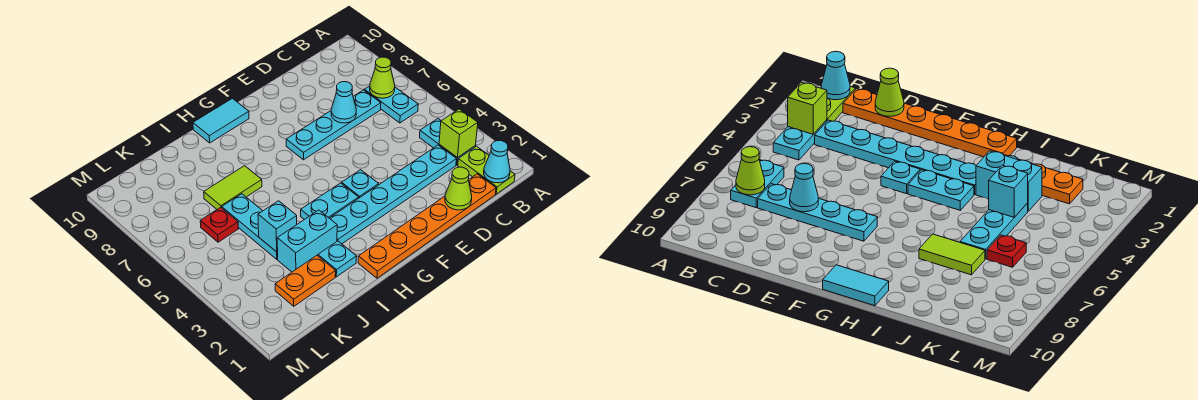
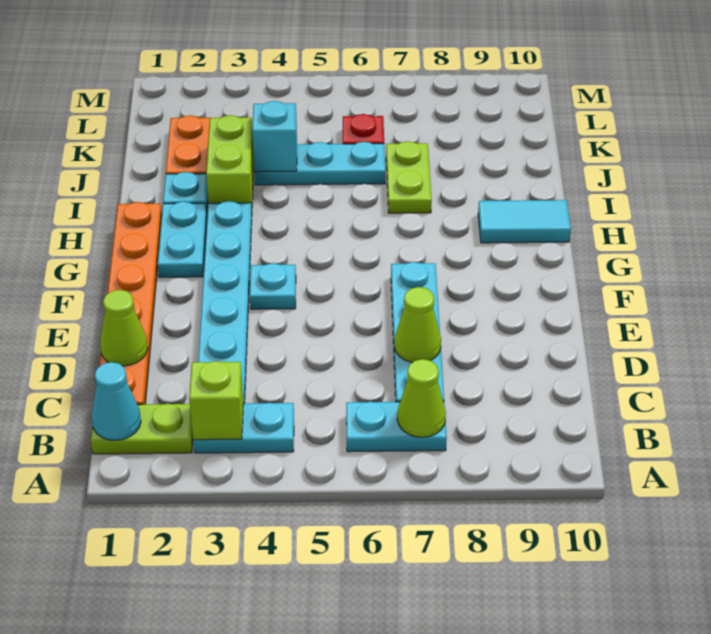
cyan cone D7 level 2 -> lime cone D7 level 2
cyan plate G4:H4 level 1 -> cyan plate G2:H2 level 1
cyan tile G10:H10 level 1 -> cyan tile H9:H10 level 1
cyan brick I3:J3 level 1 -> lime brick I3:J3 level 1
lime tile I7:J7 level 1 -> lime plate I7:J7 level 1

